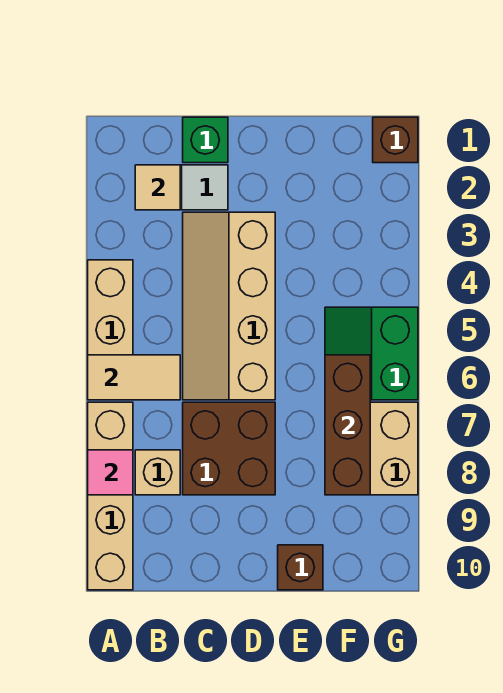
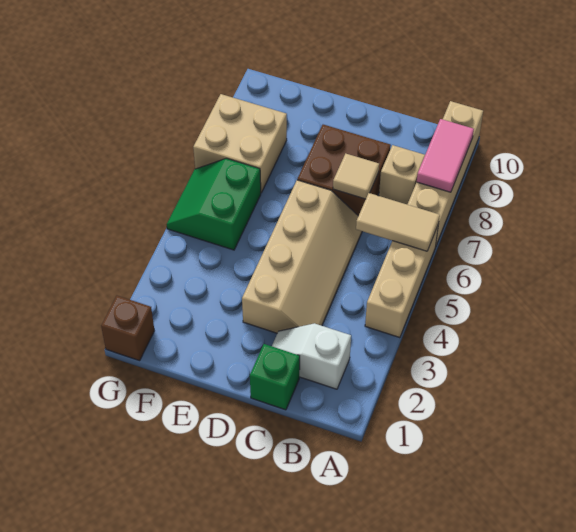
pink tile A8 level 2 -> pink tile A8:A9 level 2
tan tile B2 level 2 -> tan tile C7 level 2
brown brick E10 level 1 -> none
green slope F5:G6 level 1 top G -> green slope F5:G6 level 1 top F
brown brick F6:F8 level 2 -> none

